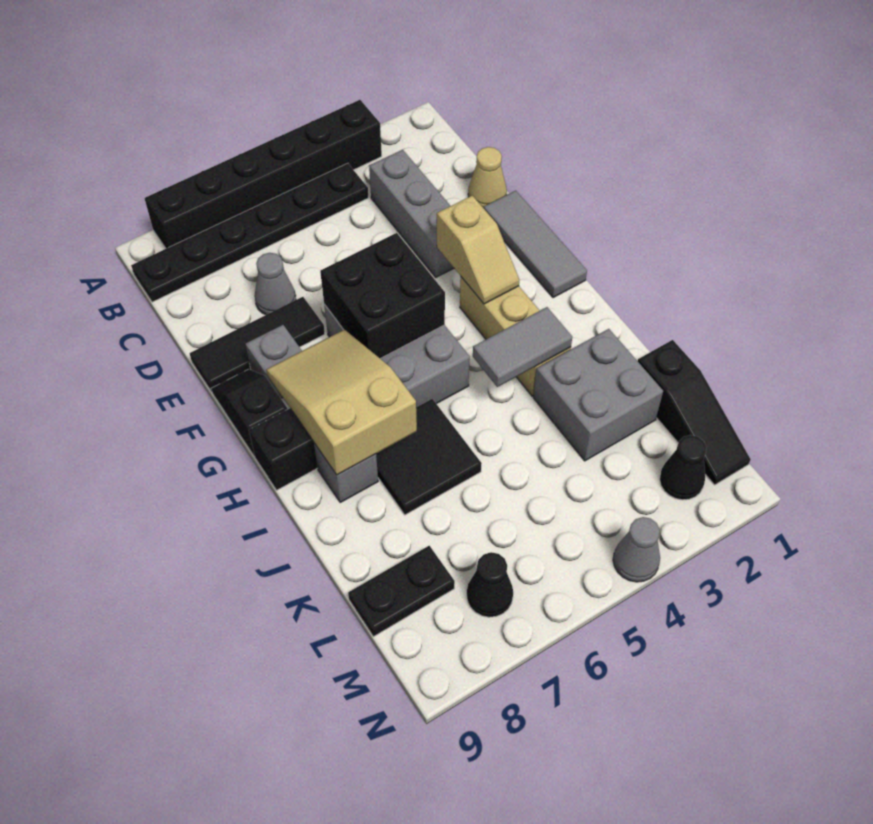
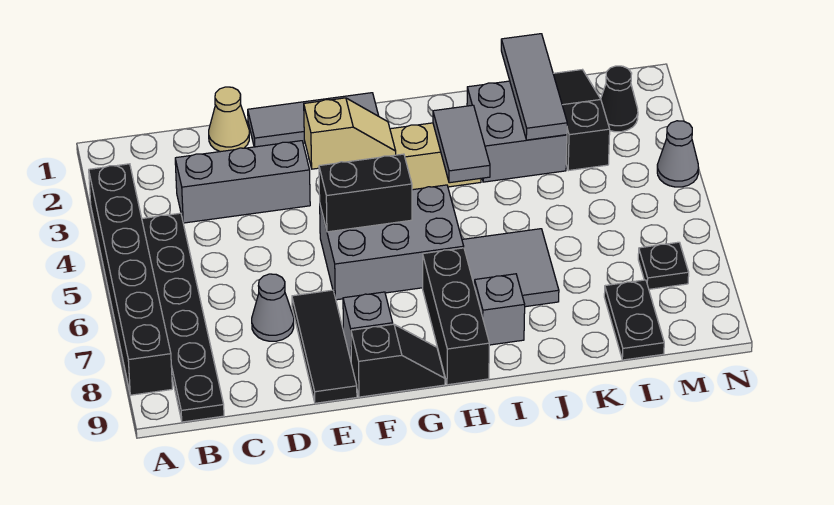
black brick F5:G6 level 2 -> black brick F5:G5 level 2
black slope F9:G9 level 1 top G -> black slope F9:G9 level 1 top F
tan slope G7:I8 level 2 top I -> none
black tile I6:J7 level 1 -> grey tile I6:J7 level 1
black slope K1:M1 level 1 top K -> black slope L1:L3 level 1 top 3
none -> grey tile K1:K3 level 2
black cone M7 level 1 -> black plate M7 level 1

